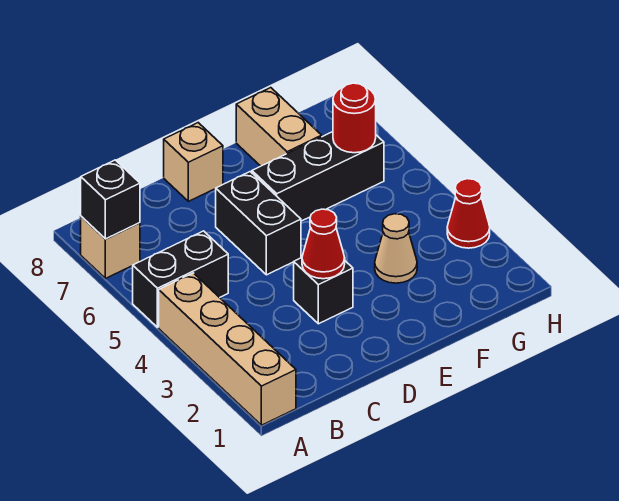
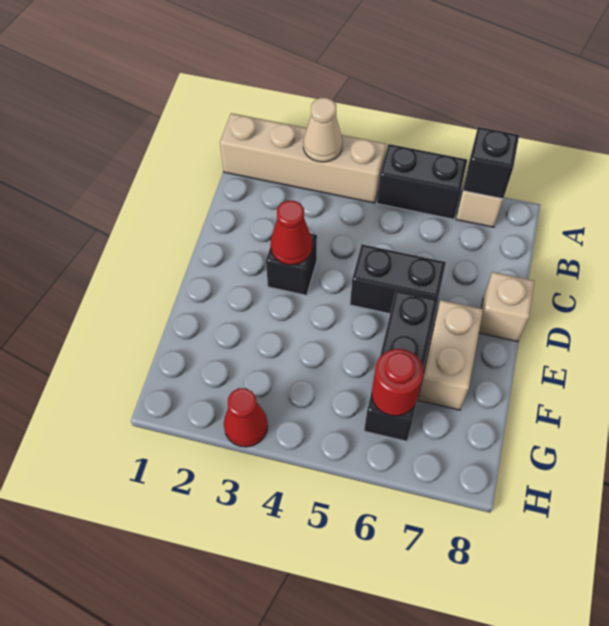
black brick A5:B5 level 1 -> black brick A5:A6 level 1
tan cone F3 level 1 -> tan cone A3 level 2
tan brick F7:F8 level 1 -> tan brick E7:F7 level 1

